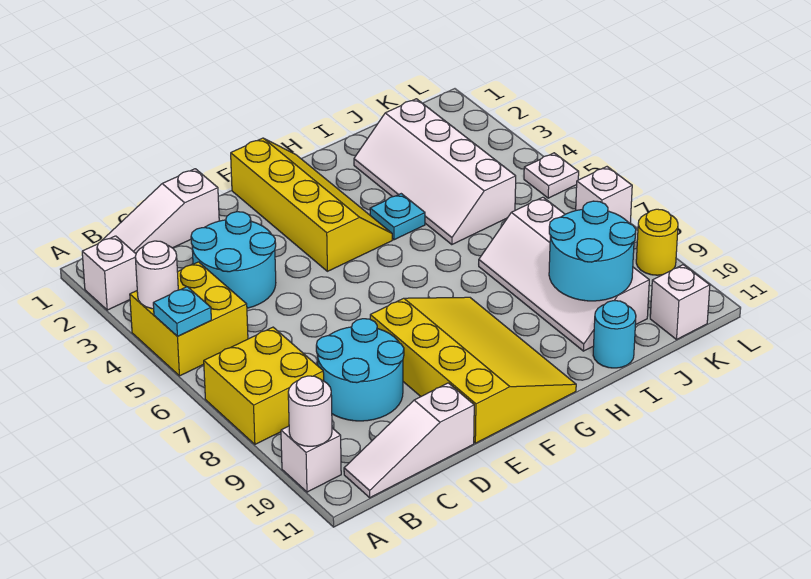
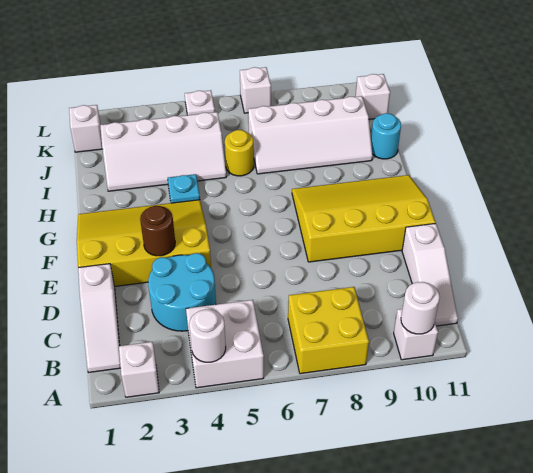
yellow brick A4:B5 level 1 -> white brick A4:B5 level 1
cyan plate A5 level 2 -> none
cyan round brick C8:D9 level 1 -> none
none -> brown round brick E3 level 2
yellow slope F1:G4 level 1 top F -> yellow slope E1:G4 level 1 top E
cyan round brick I9:J10 level 2 -> none
none -> white brick K1 level 1
yellow round brick L9 level 1 -> yellow round brick I6 level 1

